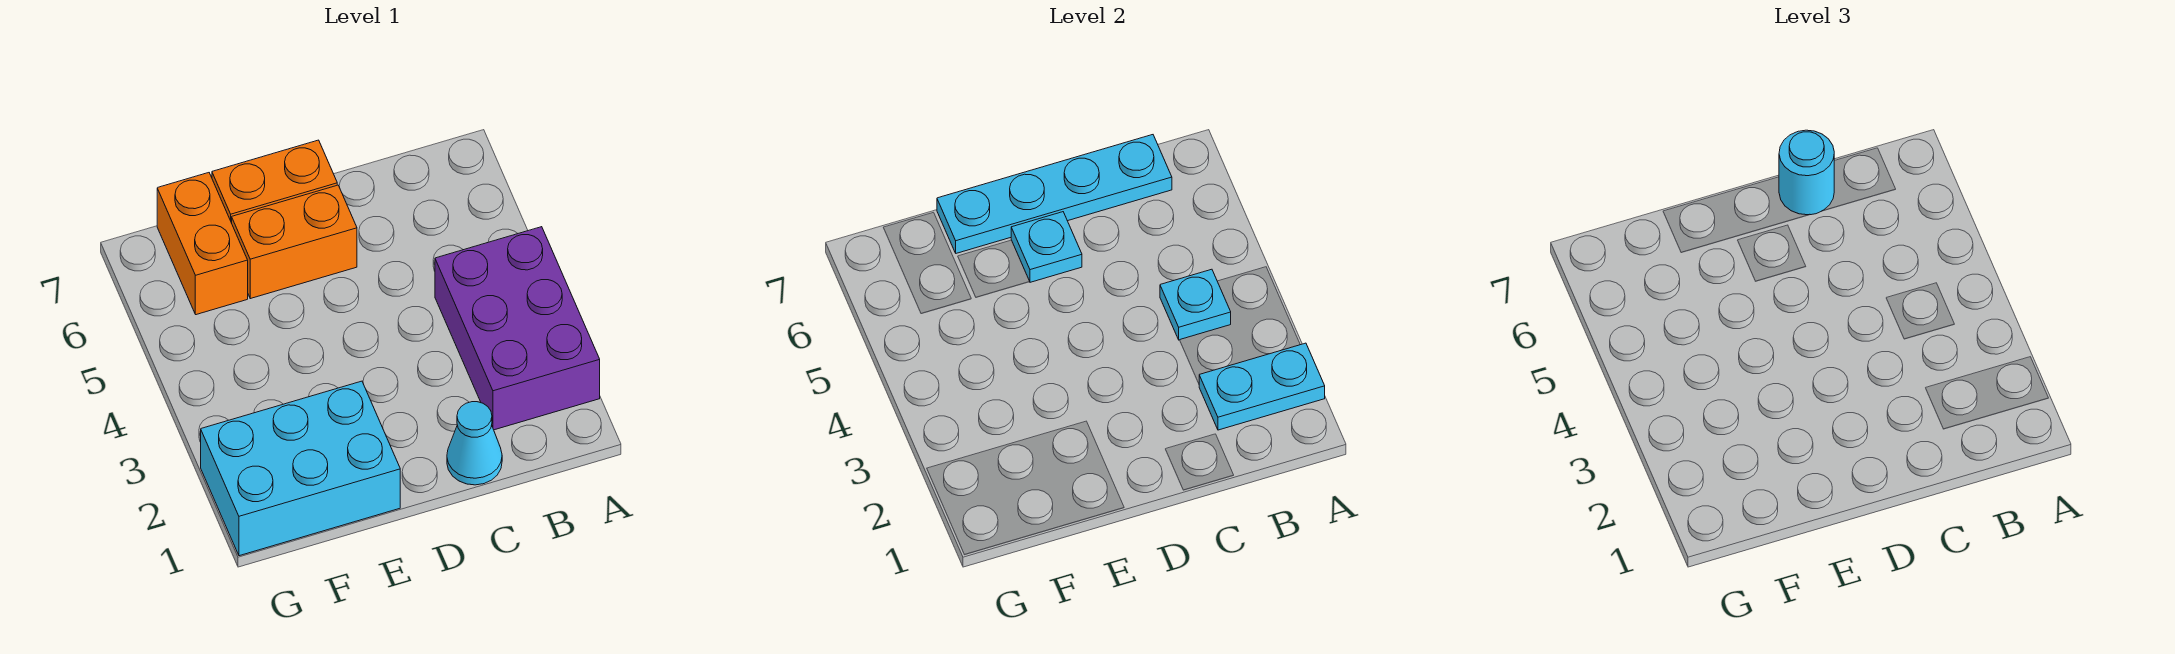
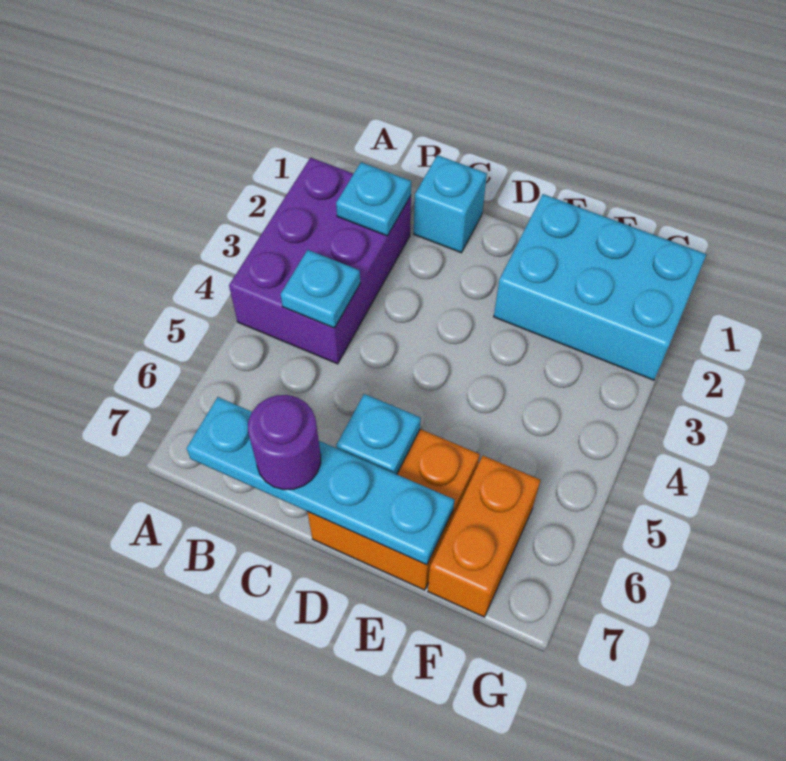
cyan plate A2:B2 level 2 -> cyan plate B2 level 2
cyan cone C1 level 1 -> cyan brick C1 level 1
cyan round brick C7 level 3 -> purple round brick C7 level 3

